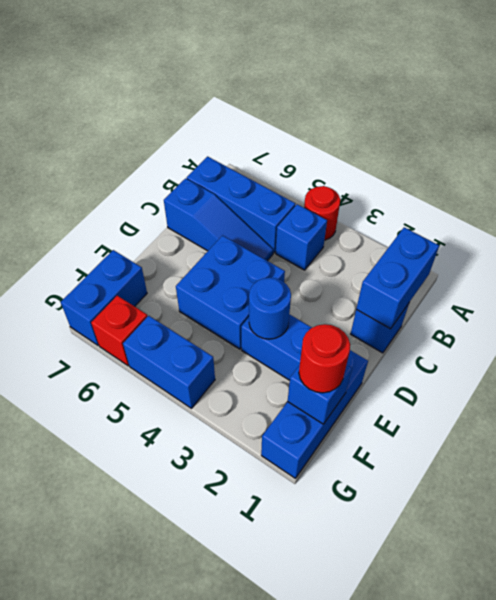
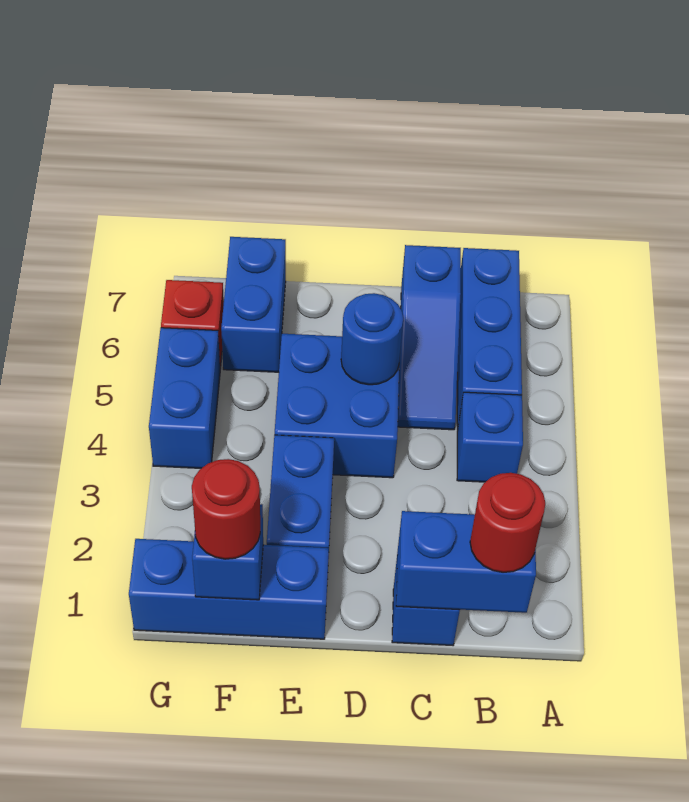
red round brick A4 level 1 -> red round brick B1 level 3
blue round brick E3 level 2 -> blue round brick D5 level 2
blue brick F7:G7 level 1 -> blue brick F6:F7 level 1

